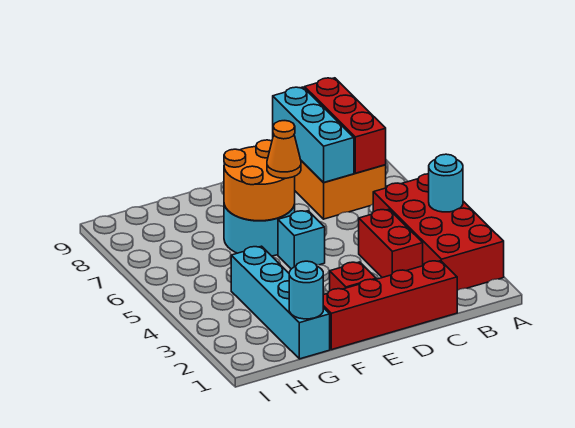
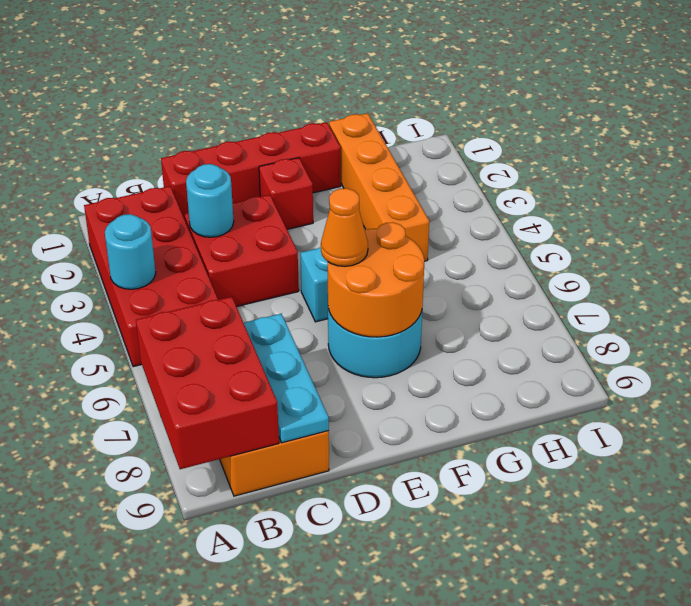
red brick B7:B9 level 2 -> red brick A7:B9 level 2
red brick C3:C4 level 1 -> red brick C3:D4 level 1
cyan brick C7:C9 level 2 -> cyan plate C7:C9 level 2
cyan brick G1:G4 level 1 -> orange brick G1:G4 level 1
cyan round brick G1 level 2 -> cyan round brick C3 level 2

